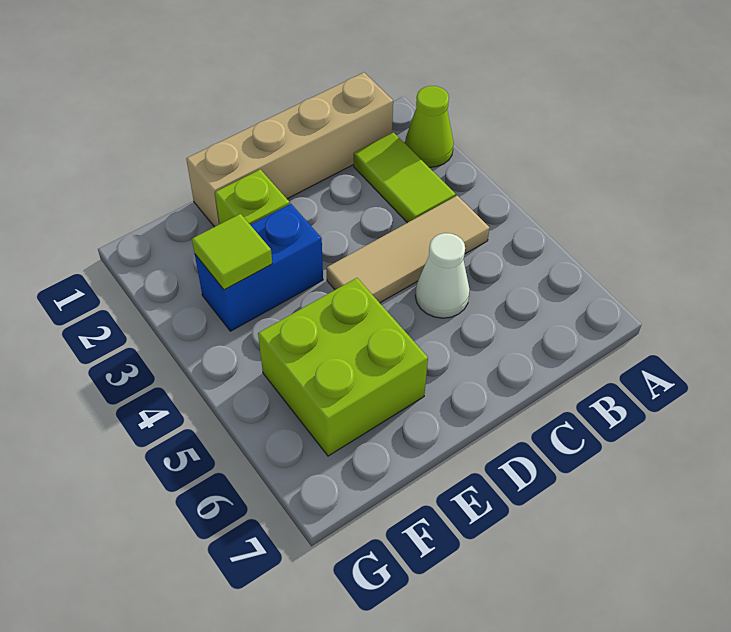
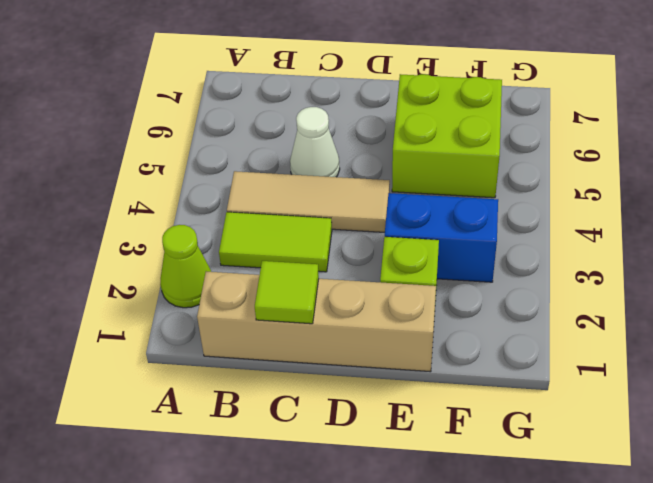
lime tile B2:B3 level 1 -> lime tile B3:C3 level 1
lime tile F3 level 2 -> lime tile C1 level 2

